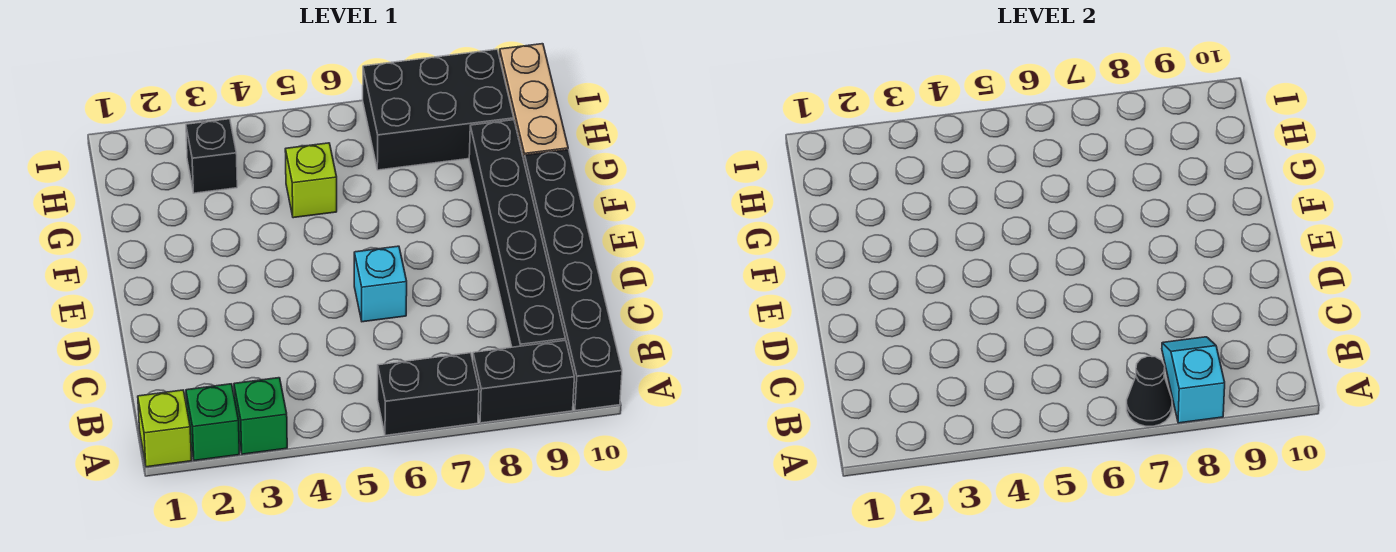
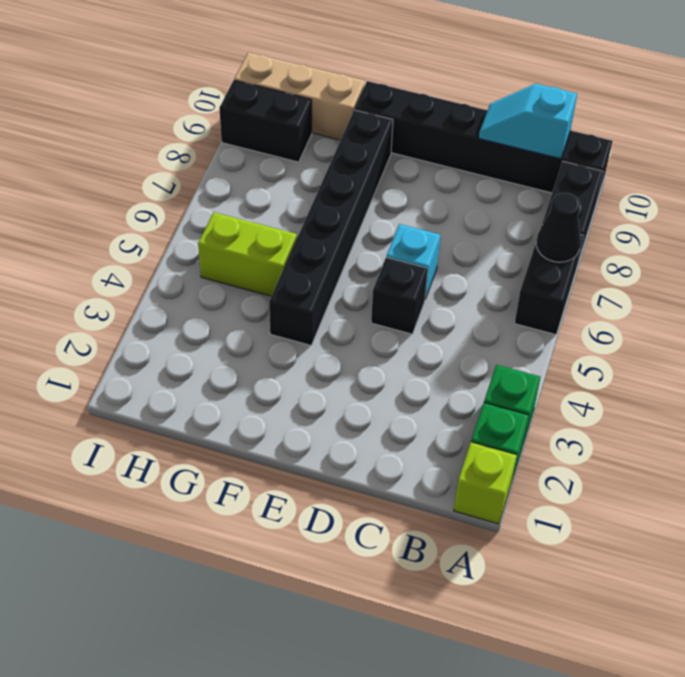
cyan slope A8:B8 level 2 top A -> cyan slope B10:C10 level 2 top B
black brick B9:G9 level 1 -> black brick F4:F9 level 1
lime brick G5 level 1 -> lime brick G5:H5 level 1
black brick H3 level 1 -> black brick D5 level 1
black brick H7:I9 level 1 -> black brick H9:I9 level 1

